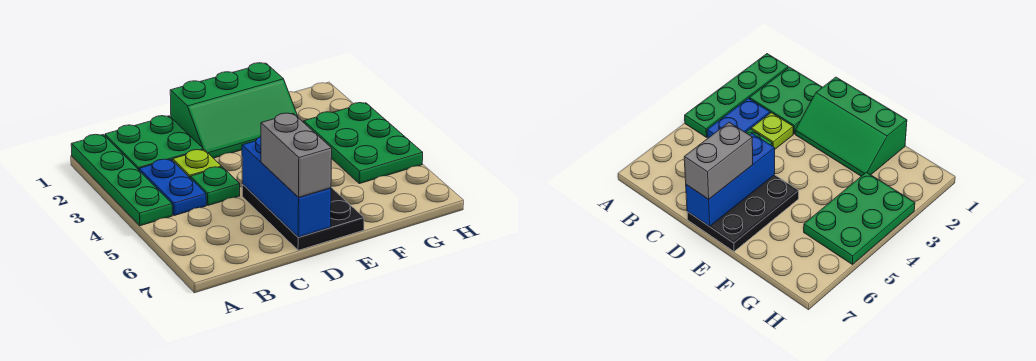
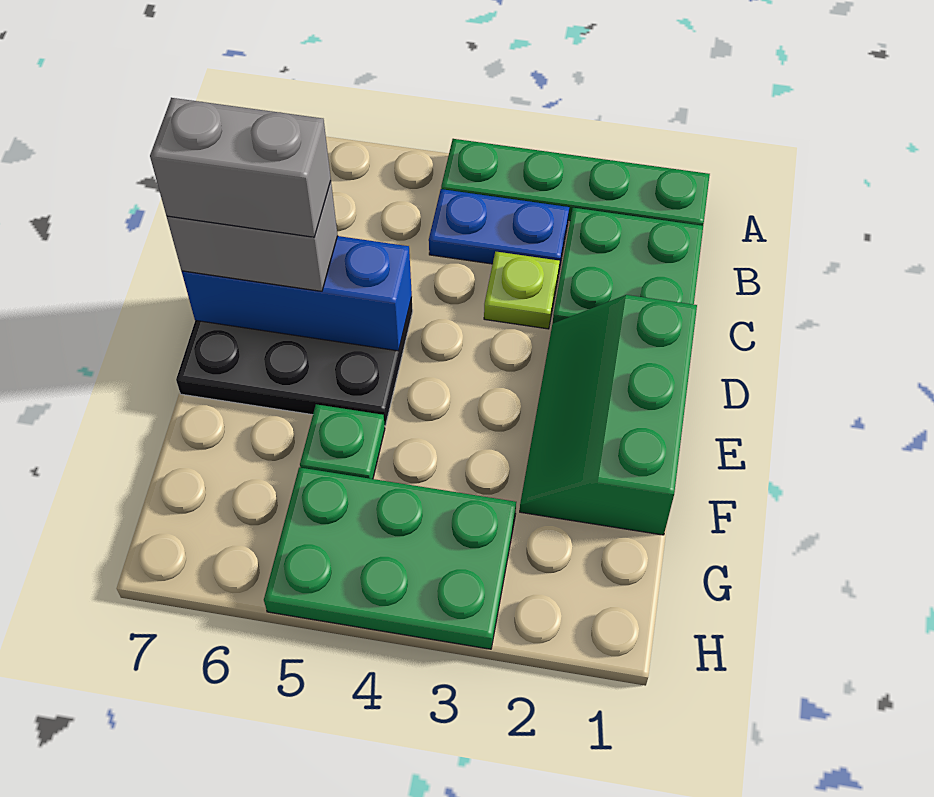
green plate C4 level 1 -> green plate F5 level 1
none -> grey brick D6:D7 level 4

